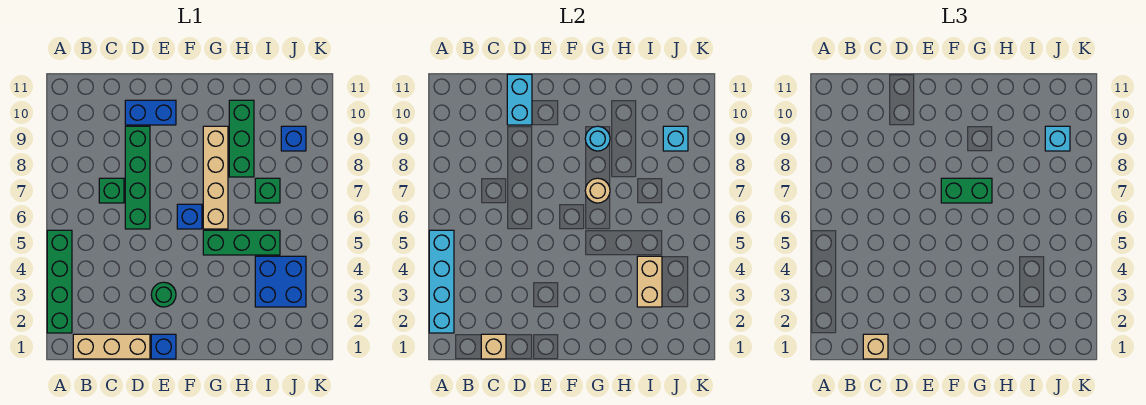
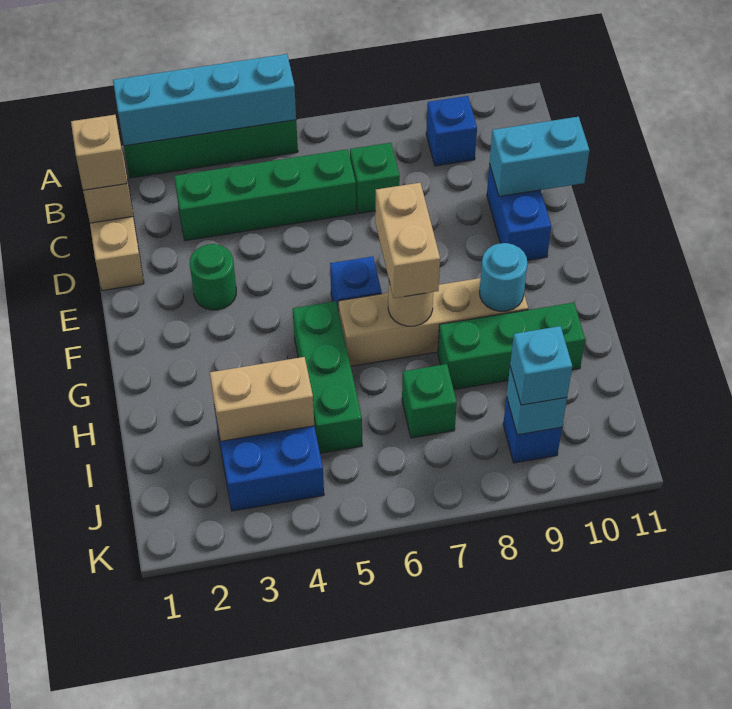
green brick D6:D9 level 1 -> green brick C3:C6 level 1
blue brick E1 level 1 -> blue brick B9 level 1
green brick F7:G7 level 3 -> tan brick F7:G7 level 3

